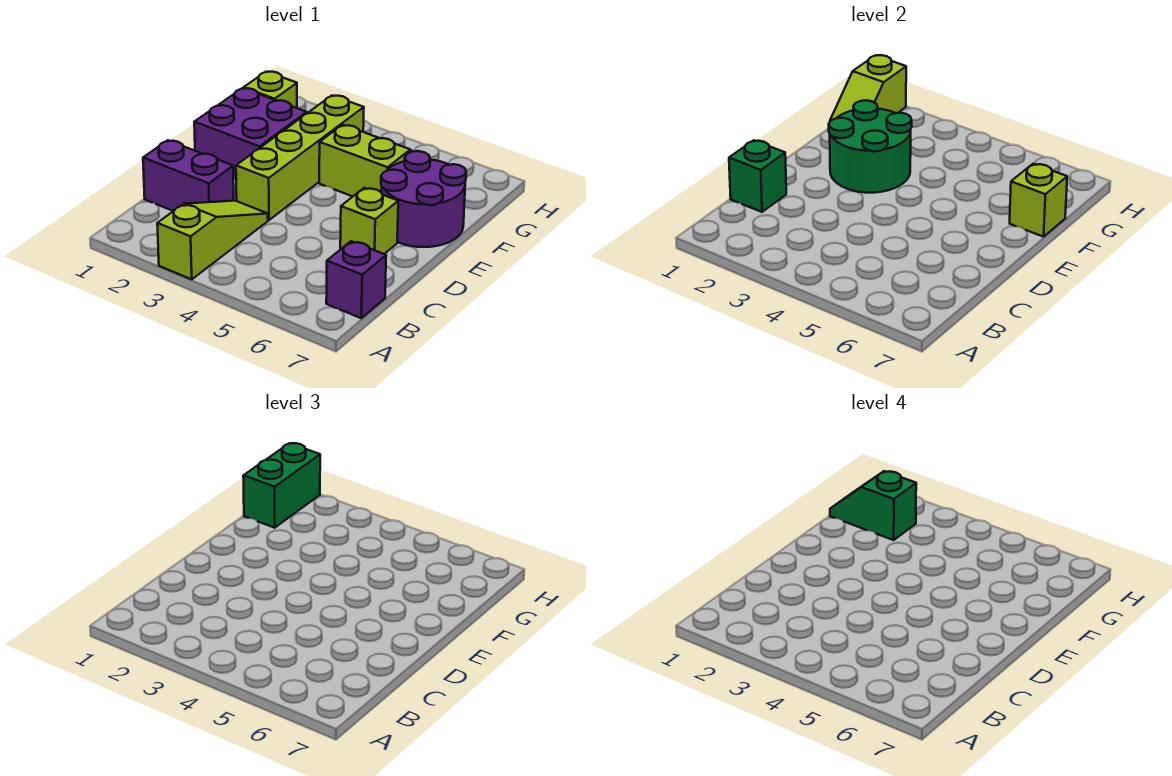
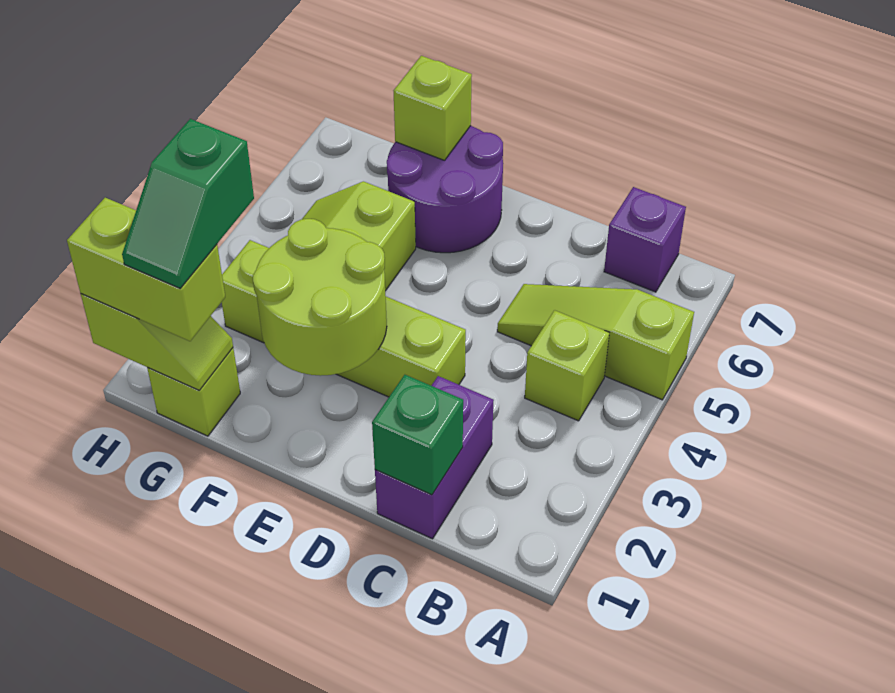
lime slope A3:C3 level 1 top A -> lime slope A5:C5 level 1 top A
lime brick D6 level 1 -> lime brick B4 level 1
purple brick E1:F2 level 1 -> none
green round brick E2:F3 level 2 -> lime round brick E2:F3 level 2
green brick G1:H1 level 3 -> lime brick G1:H1 level 3

